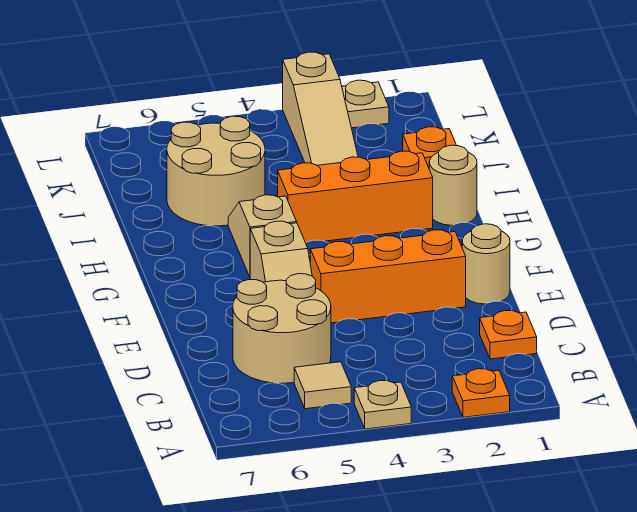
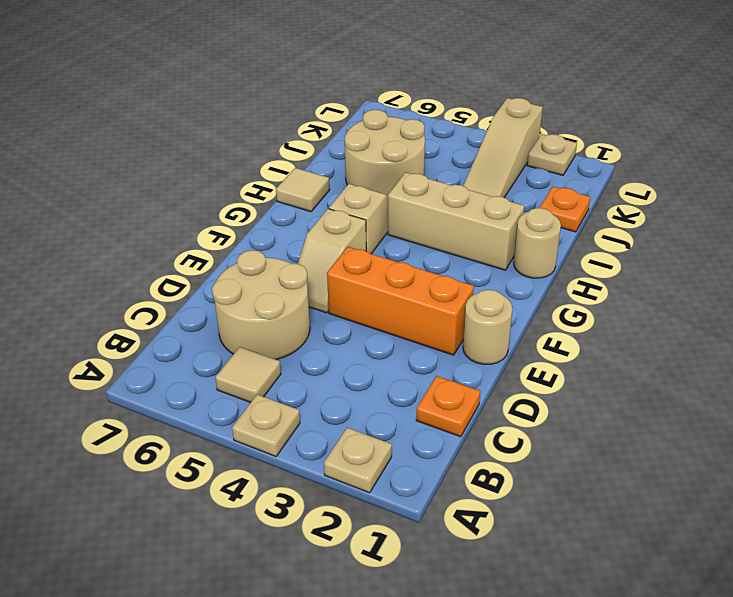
orange plate A2 level 1 -> tan plate A2 level 1
orange brick H2:H4 level 1 -> tan brick H2:H4 level 1
none -> tan tile H7 level 1

